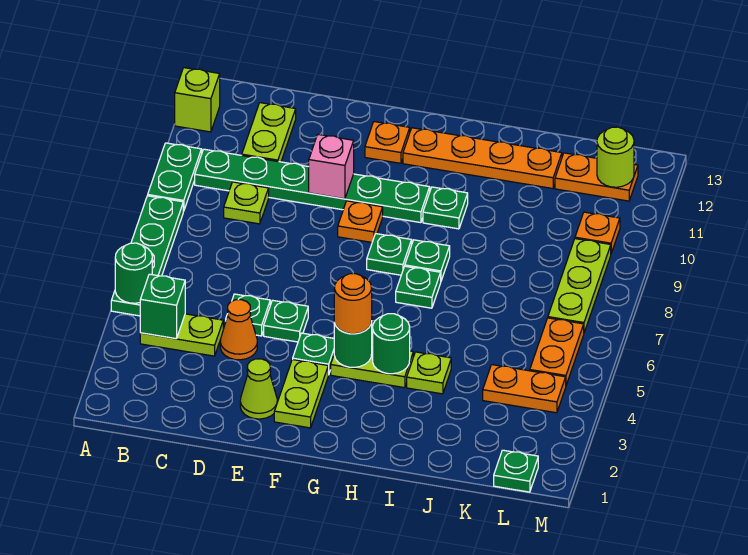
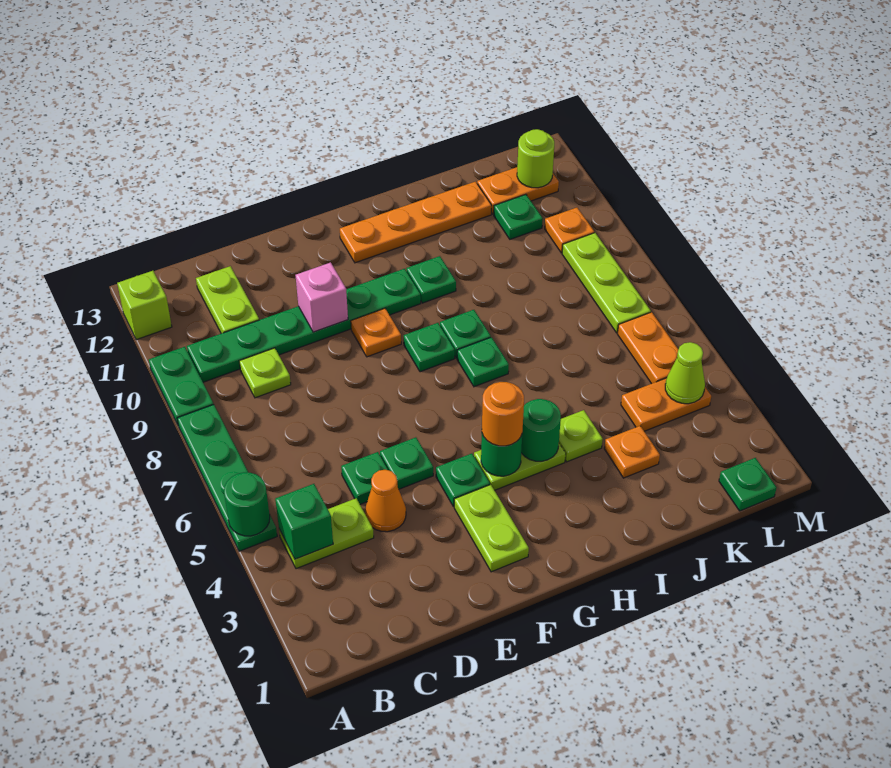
lime cone E2 level 1 -> lime cone L4 level 2
orange plate F12 level 1 -> orange plate J3 level 1
none -> green plate K11 level 1

